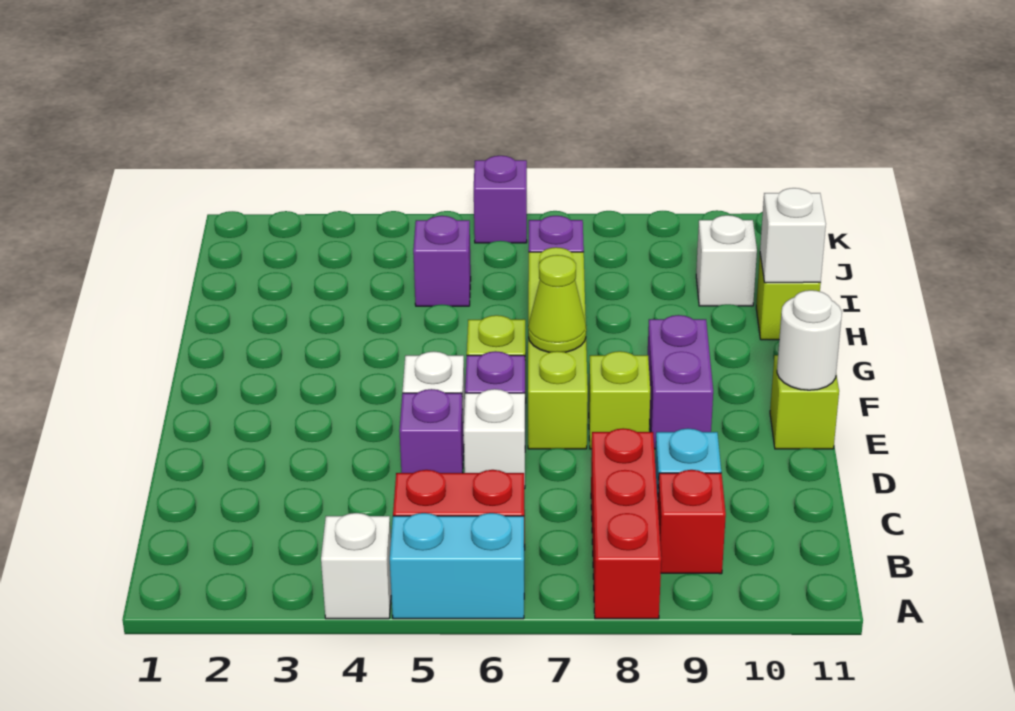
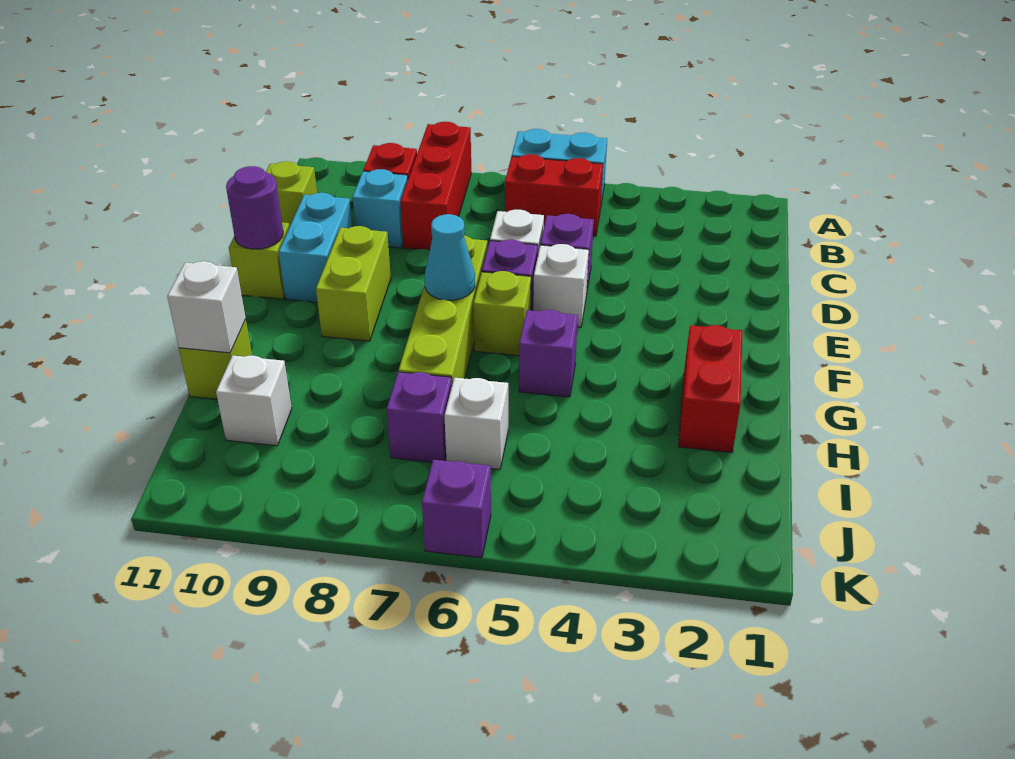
white brick A4 level 1 -> white brick I6 level 1
none -> cyan brick D10:E10 level 1
lime brick E8 level 1 -> lime brick C11 level 1
purple brick E9:F9 level 1 -> lime brick E9:F9 level 1
white round brick E11 level 2 -> purple round brick E11 level 2
lime cone F7 level 2 -> cyan cone F7 level 2
none -> red brick G2:H2 level 1
purple brick I5 level 1 -> purple brick G5 level 1

